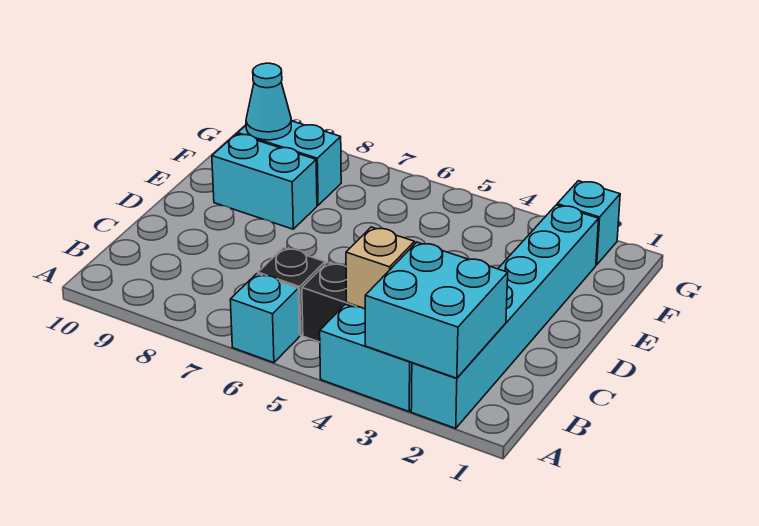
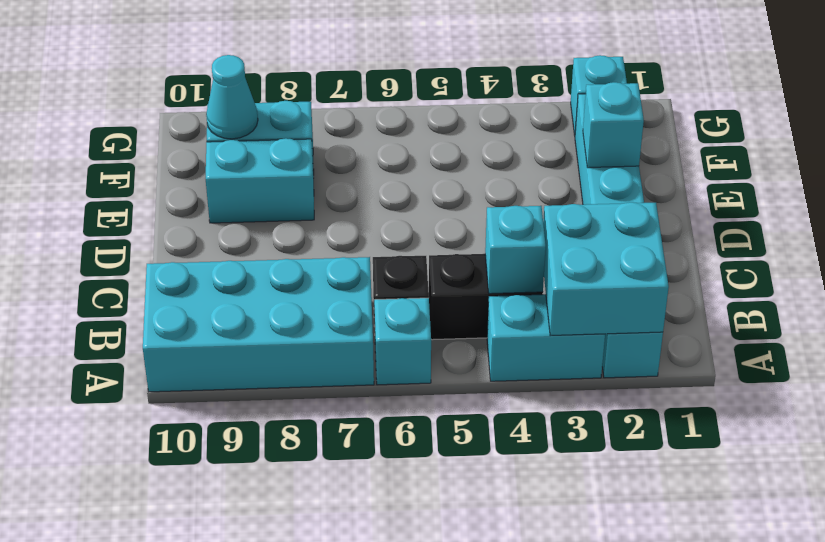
none -> cyan brick A7:B10 level 1
tan brick B4 level 2 -> cyan brick B4 level 2
none -> cyan brick E2 level 2

